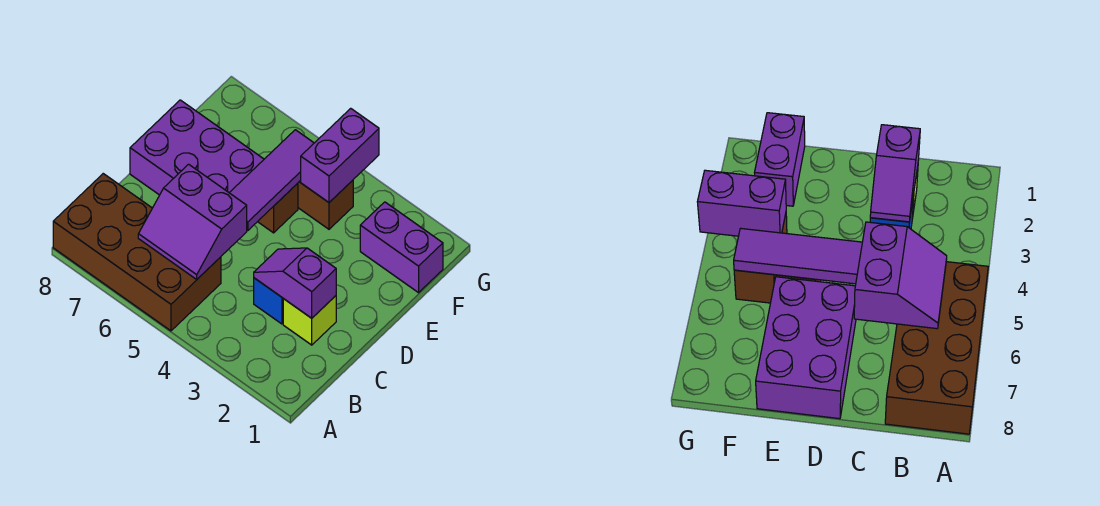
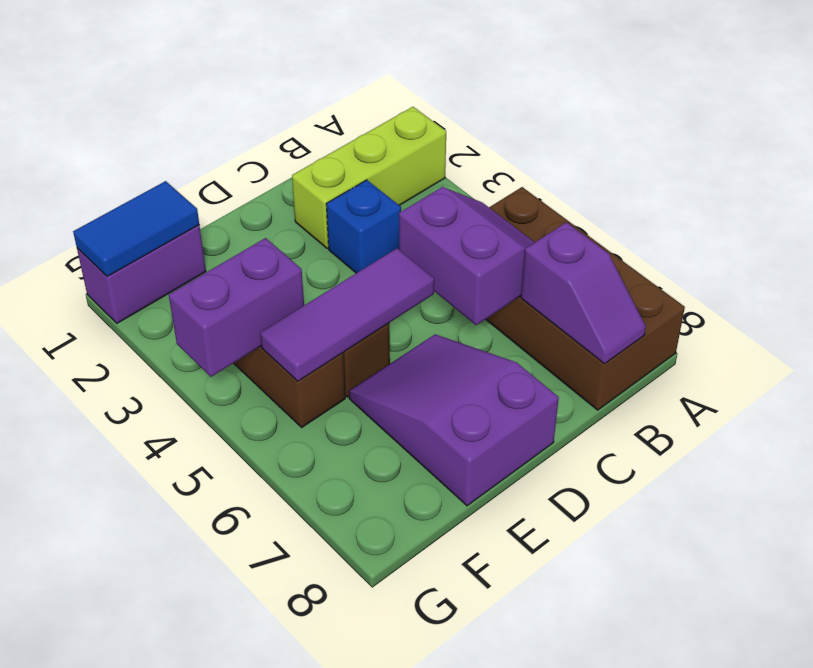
lime brick C2 level 1 -> lime brick A2:C2 level 1
purple slope C2:C3 level 2 top 2 -> purple slope B7:B8 level 2 top 7
purple brick D6:E8 level 1 -> purple slope D6:E8 level 1 top 8
purple brick F1:F2 level 1 -> purple brick F1:G1 level 1
none -> blue tile F1:G1 level 2

